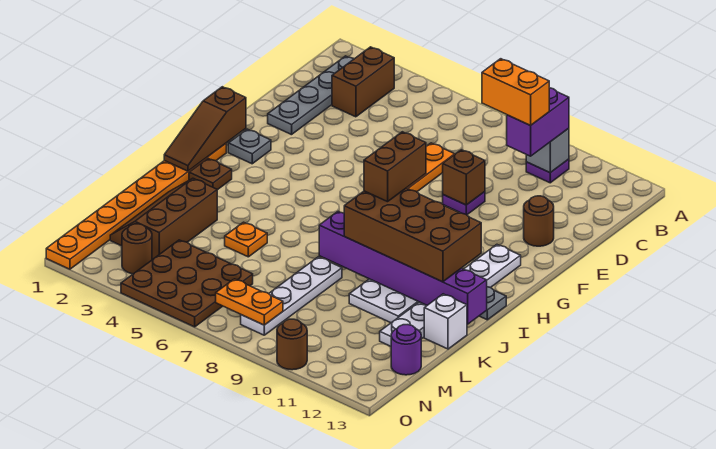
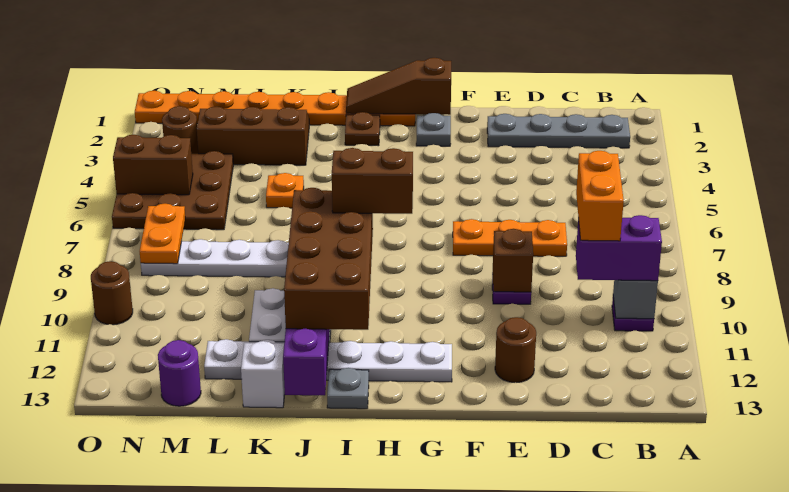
brown brick B3:C3 level 1 -> brown brick N5:O5 level 2

